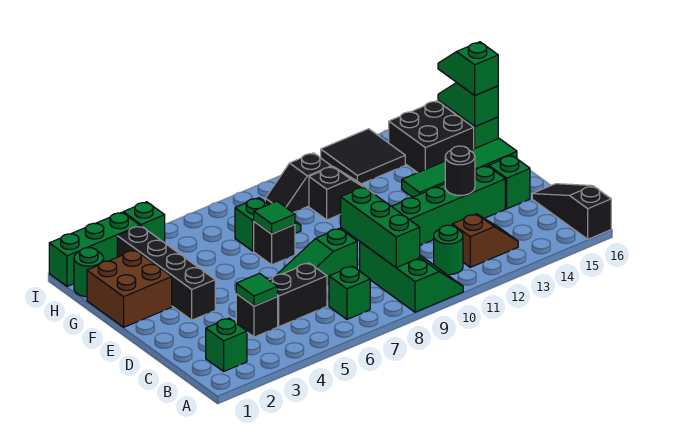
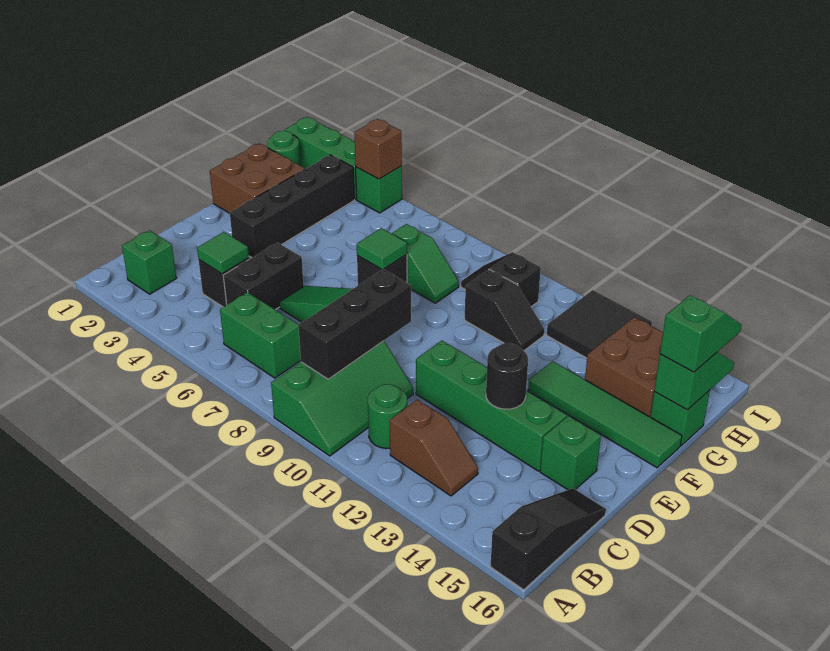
green brick B7 level 1 -> green brick B6:B7 level 1
green brick B9:D9 level 2 -> black brick B9:D9 level 2
black brick C5:C6 level 1 -> black brick C5:D5 level 1
black brick G14:H15 level 1 -> brown brick G14:H15 level 1
none -> brown brick I4 level 2

